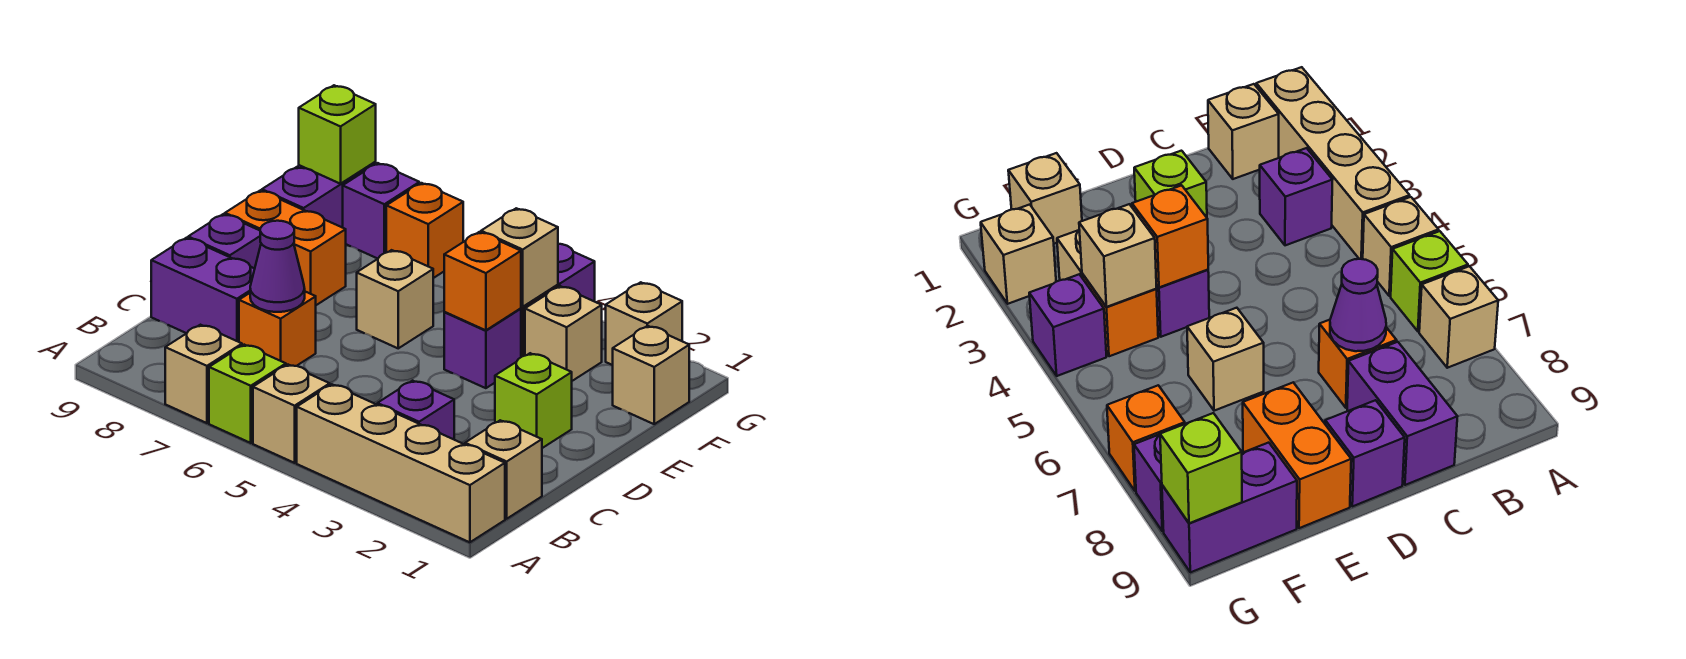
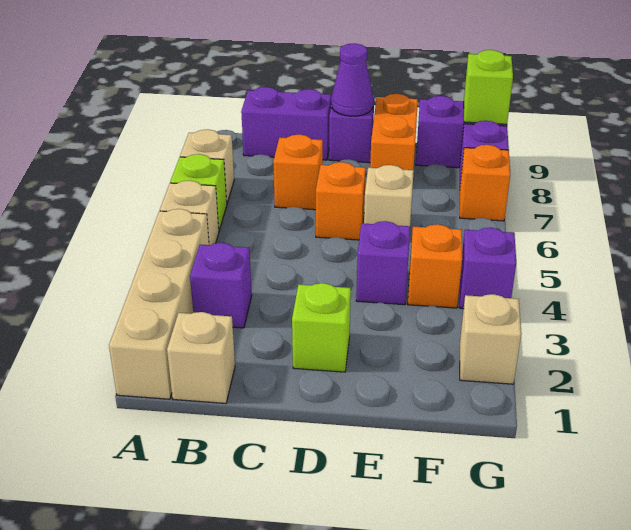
purple cone C7 level 2 -> purple cone D9 level 2
purple brick C8:C9 level 1 -> purple brick B9:C9 level 1
orange brick E4 level 2 -> orange brick D6 level 1
tan brick F1 level 1 -> none
tan brick F3 level 1 -> none
tan brick F4 level 2 -> none

